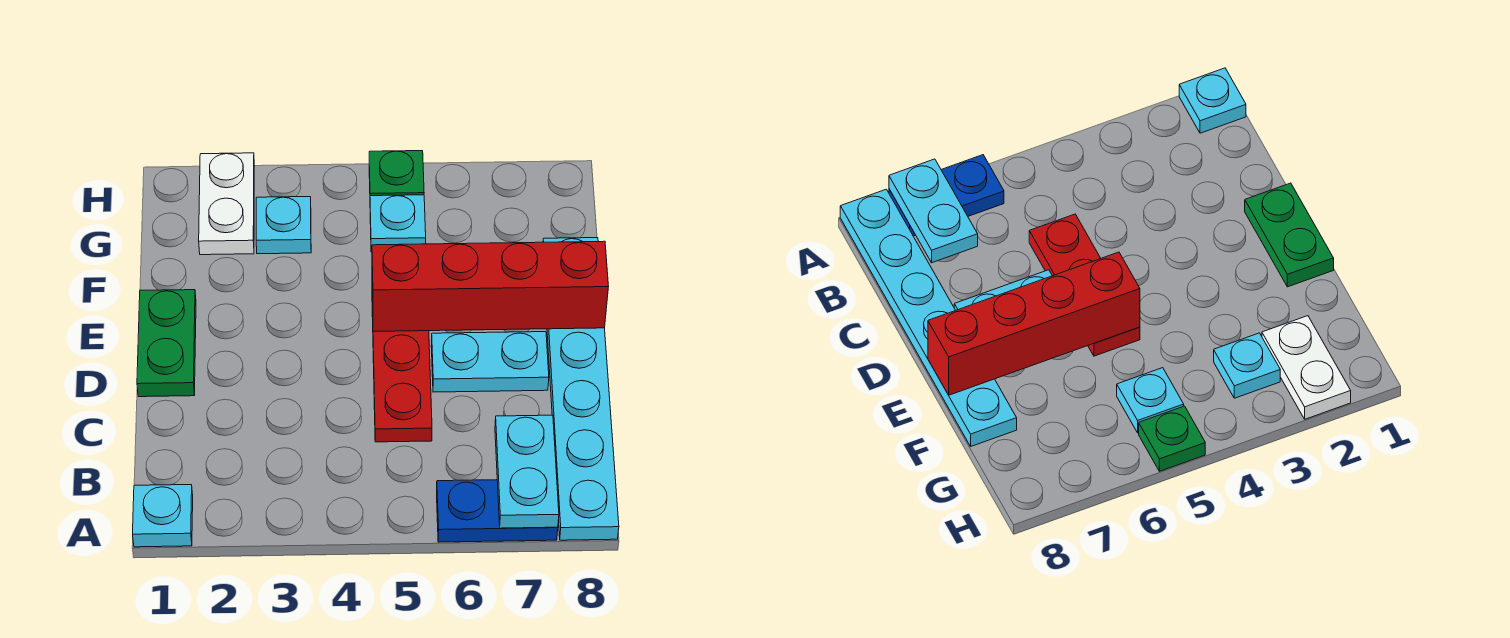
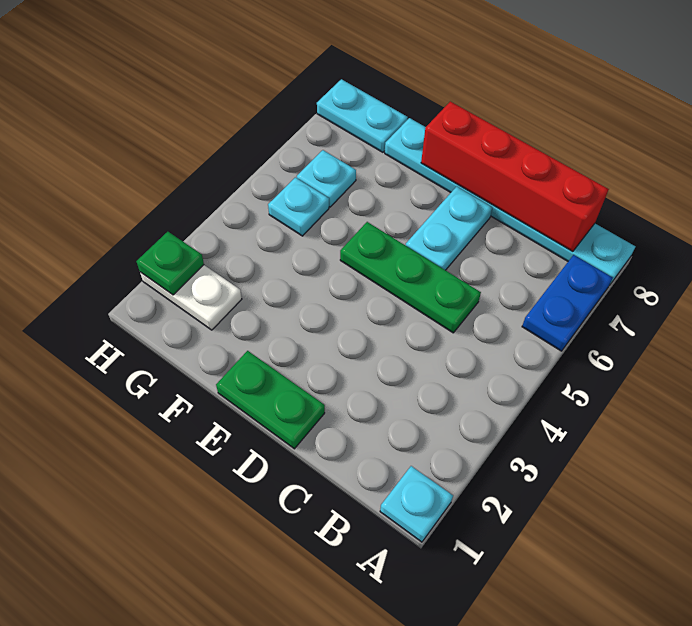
cyan plate A7:B7 level 2 -> cyan plate G8:H8 level 1
red plate C5:E5 level 1 -> green plate C5:E5 level 1
red brick E5:E8 level 2 -> red brick B8:E8 level 2
cyan plate G3 level 1 -> cyan plate G6 level 1
green plate H5 level 1 -> green plate H2 level 2

